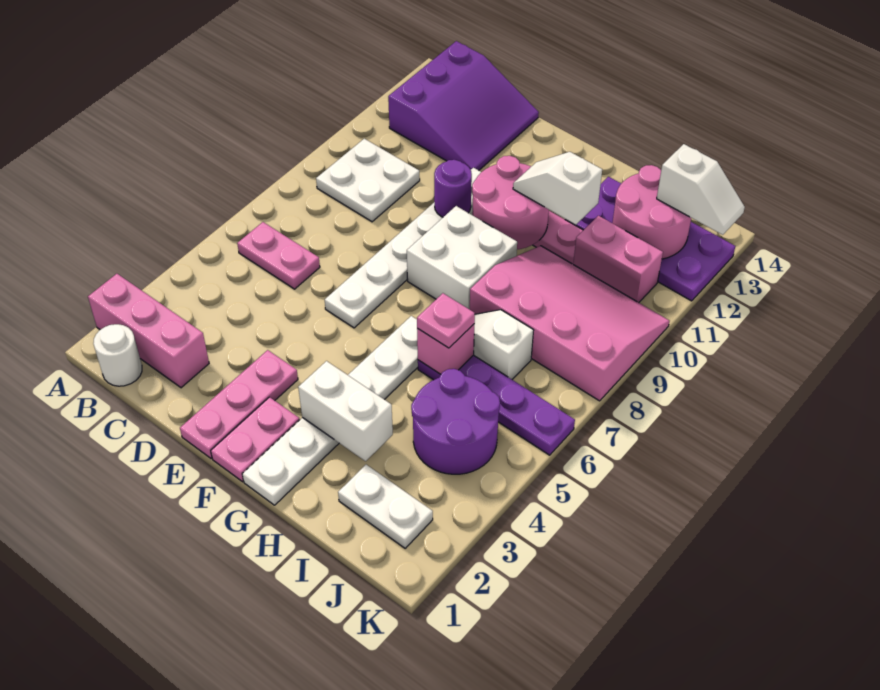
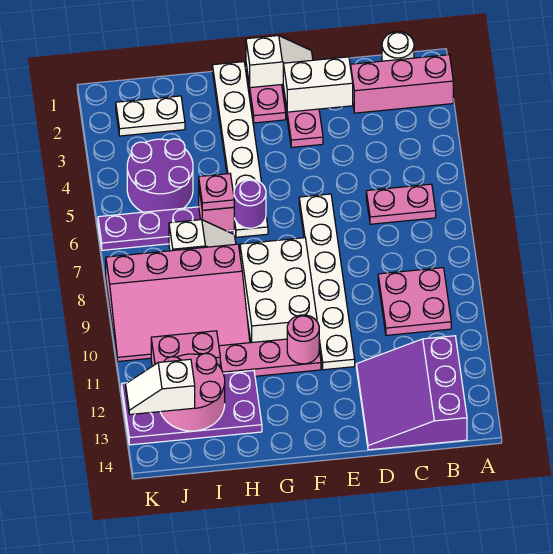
white plate B9:C10 level 1 -> pink plate B9:C10 level 1
purple round brick E10 level 2 -> purple round brick G6 level 2
white brick F8:G9 level 1 -> white brick F8:G10 level 1
pink round brick F10:G11 level 2 -> pink round brick F11 level 2
white brick G3:H3 level 2 -> white brick D2:E2 level 2
white slope G11:H11 level 3 top H -> white slope E1:F1 level 2 top F

